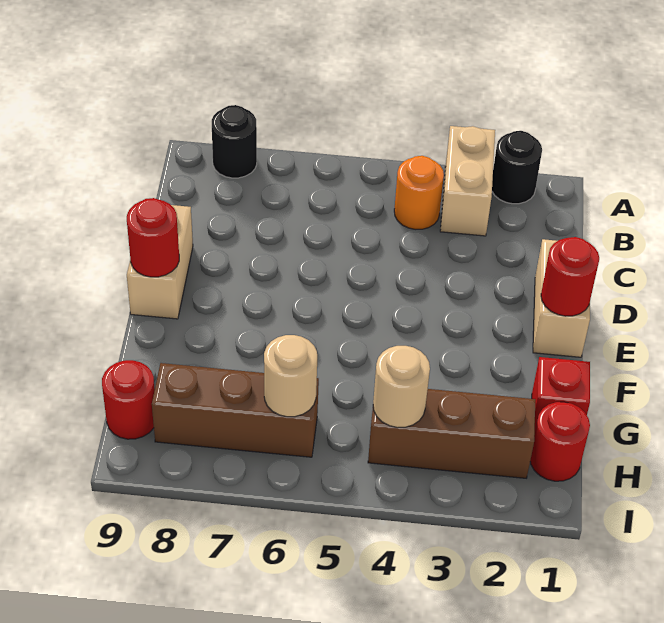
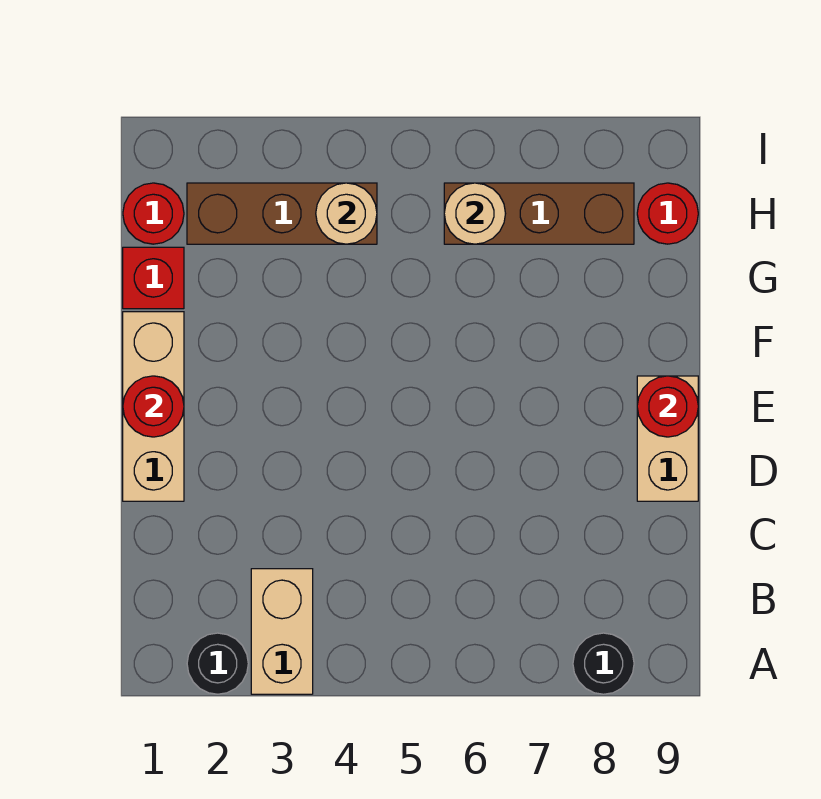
orange round brick B4 level 1 -> none
tan brick D1:E1 level 1 -> tan brick D1:F1 level 1

